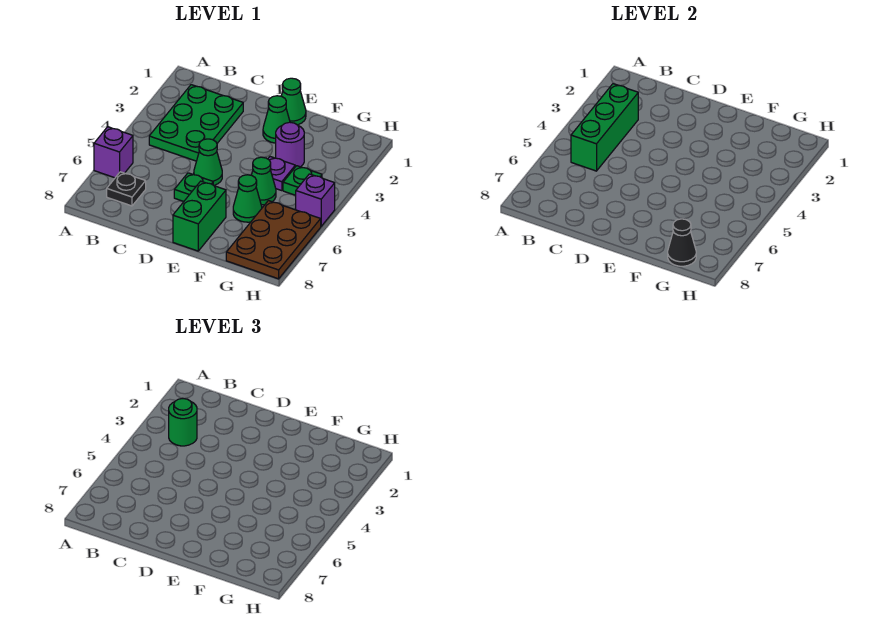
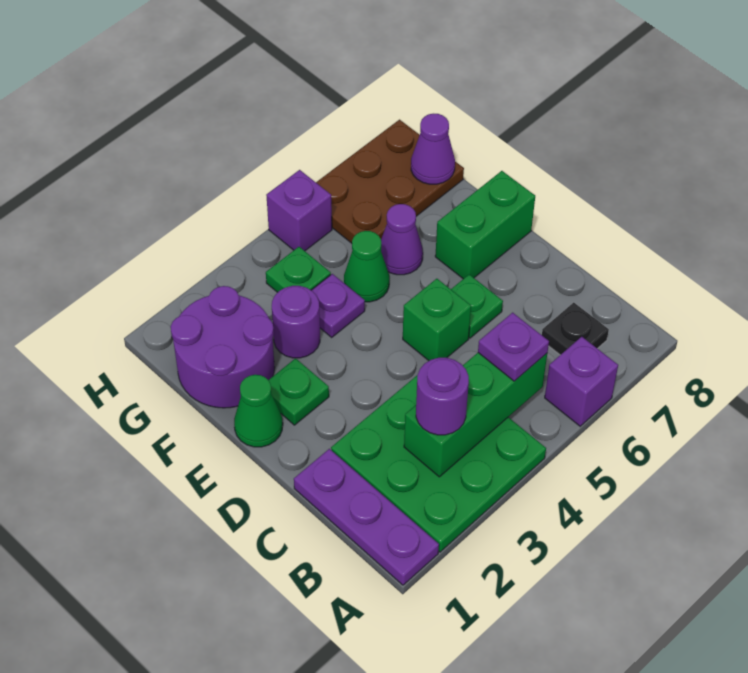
none -> purple plate A1:C1 level 1
green plate B2:C4 level 1 -> green plate A2:C4 level 1
green round brick B3 level 3 -> purple round brick B3 level 3
none -> purple plate B5 level 3
green cone D5 level 1 -> green brick D5 level 1
green cone E2 level 1 -> green plate E2 level 1
none -> purple round brick F1:G2 level 1
green cone F6 level 1 -> purple cone F6 level 1
black cone G8 level 2 -> purple cone G8 level 2

